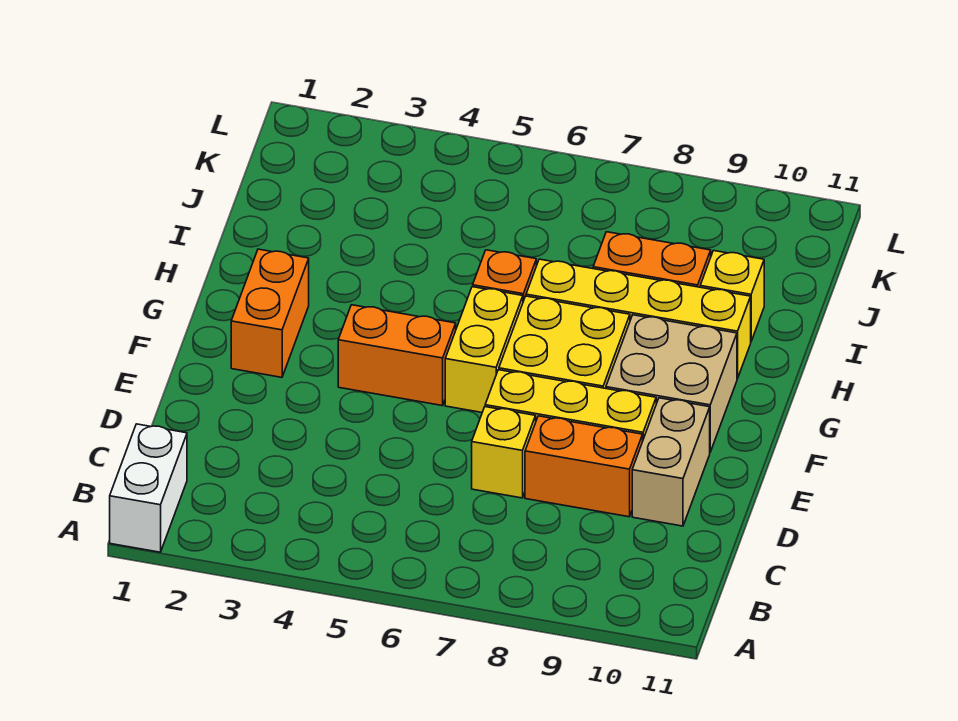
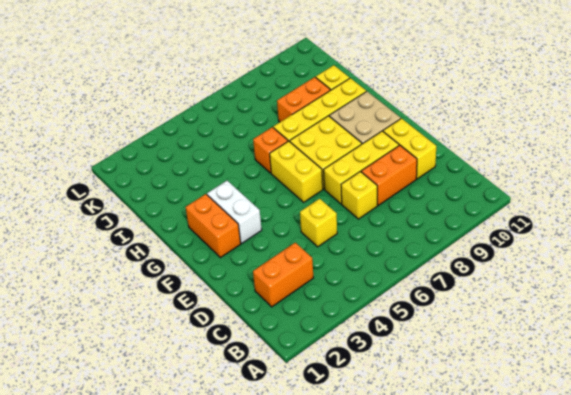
white brick A1:B1 level 1 -> white brick F3:G3 level 1
none -> yellow brick D5 level 1
tan brick D10:E10 level 1 -> yellow brick D10:E10 level 1
orange brick F4:F5 level 1 -> orange brick C2:C3 level 1

